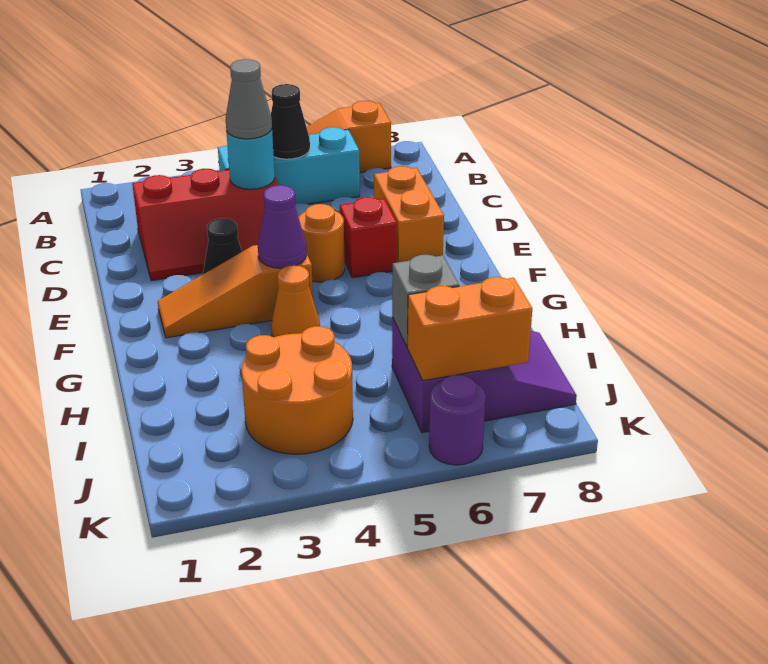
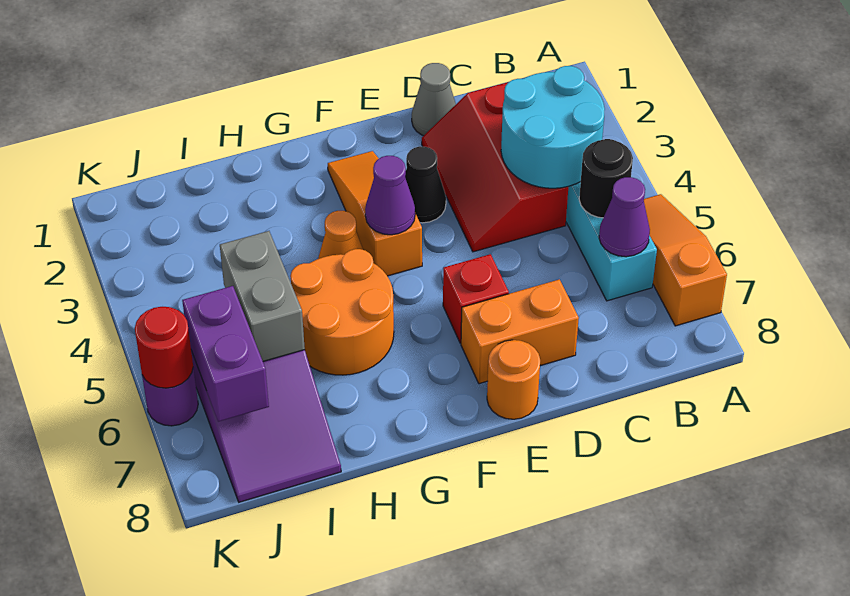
black cone B5 level 2 -> black round brick B5 level 2
none -> purple cone B6 level 2
cyan round brick C4 level 2 -> cyan round brick B3:C4 level 2
grey cone C4 level 3 -> grey cone D1 level 1
orange round brick E5 level 1 -> orange round brick E8 level 1
orange round brick I3:J4 level 1 -> orange round brick G5:H6 level 1
grey brick I6 level 2 -> grey brick I5:I6 level 2
orange brick J6:J7 level 2 -> purple brick J6:J7 level 2
none -> red round brick K6 level 2

